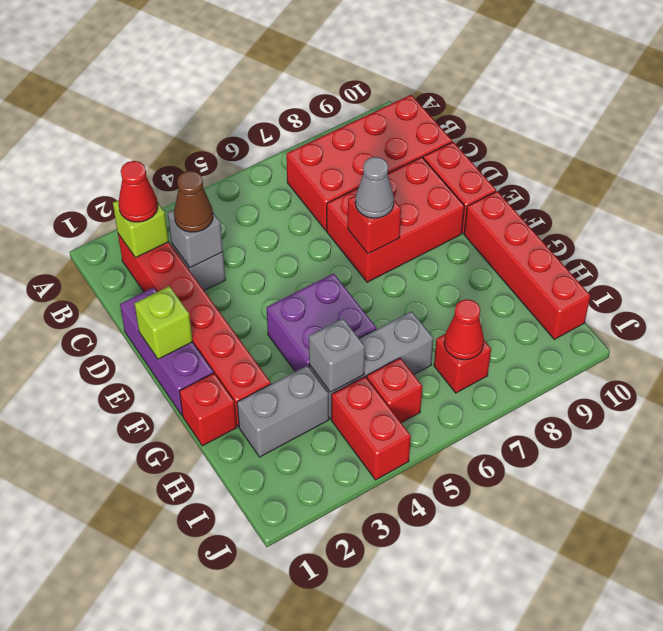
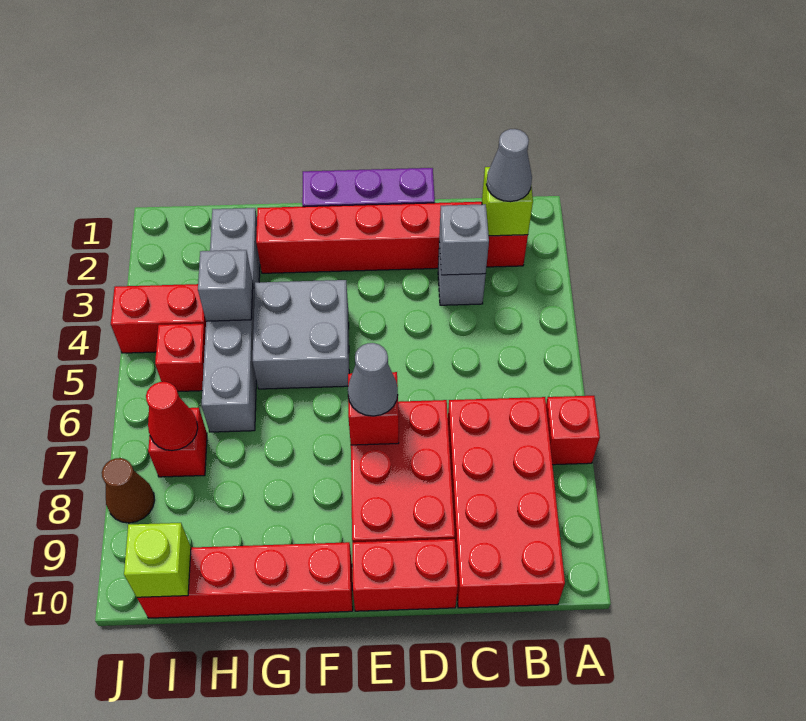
red cone B2 level 3 -> grey cone B2 level 3
brown cone C3 level 3 -> brown cone J8 level 1
lime brick E1 level 2 -> lime brick I10 level 2
purple brick F4:G5 level 1 -> grey brick F4:G5 level 1
red brick G1 level 1 -> red brick A7 level 1

